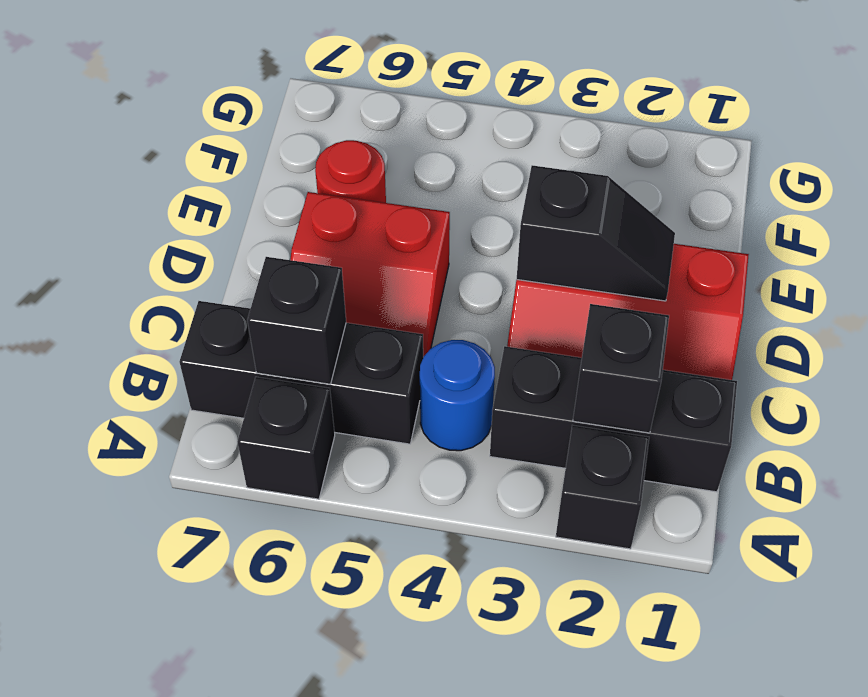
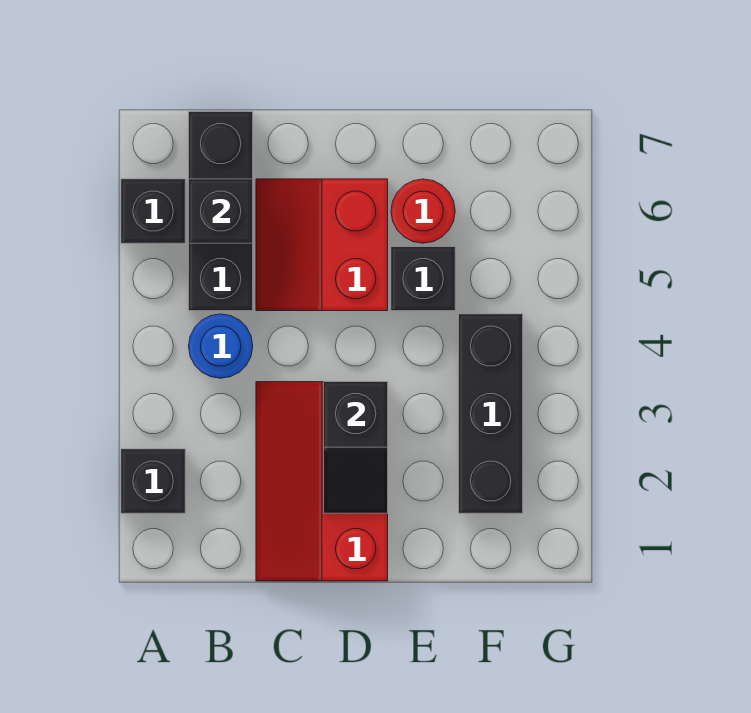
black brick B1:B3 level 1 -> black brick F2:F4 level 1
black brick B2 level 2 -> black brick E5 level 1

